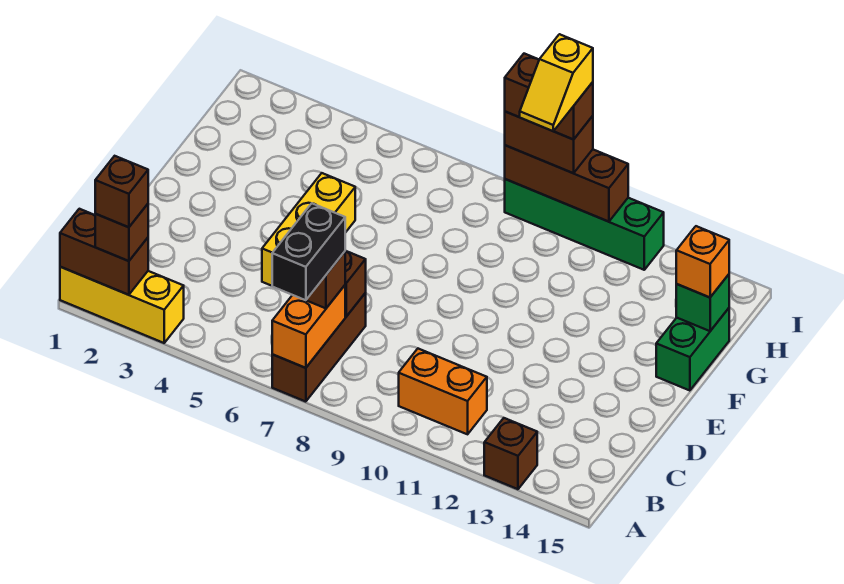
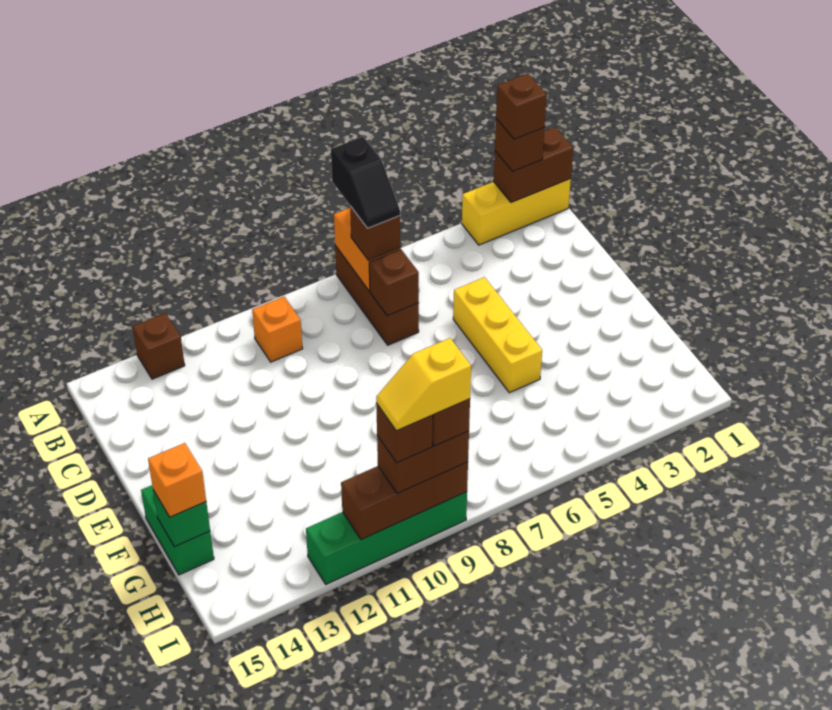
black brick A7:B7 level 4 -> black slope A7:B7 level 4 top A
orange brick B10:B11 level 1 -> orange brick B10 level 1
yellow slope H10:I10 level 5 top I -> yellow slope I9:I10 level 5 top 9

